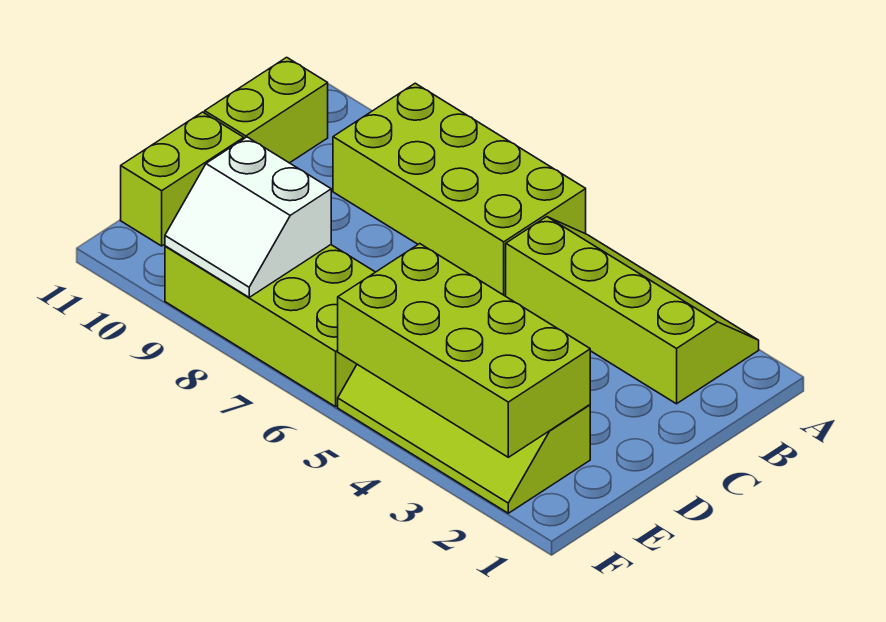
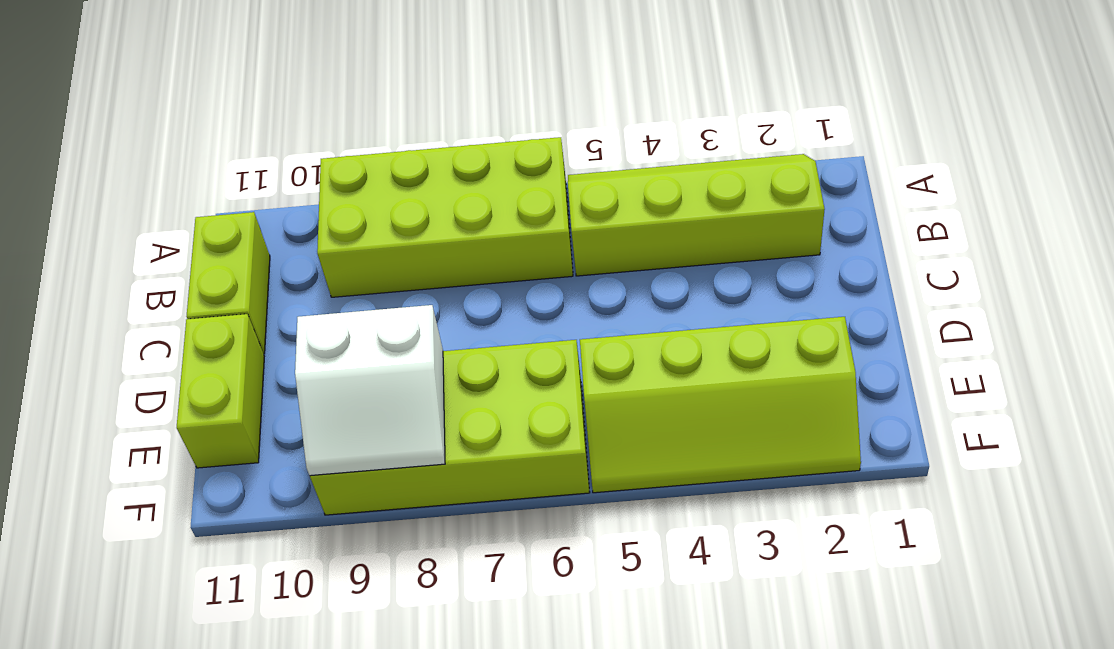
lime brick E2:F5 level 2 -> none

